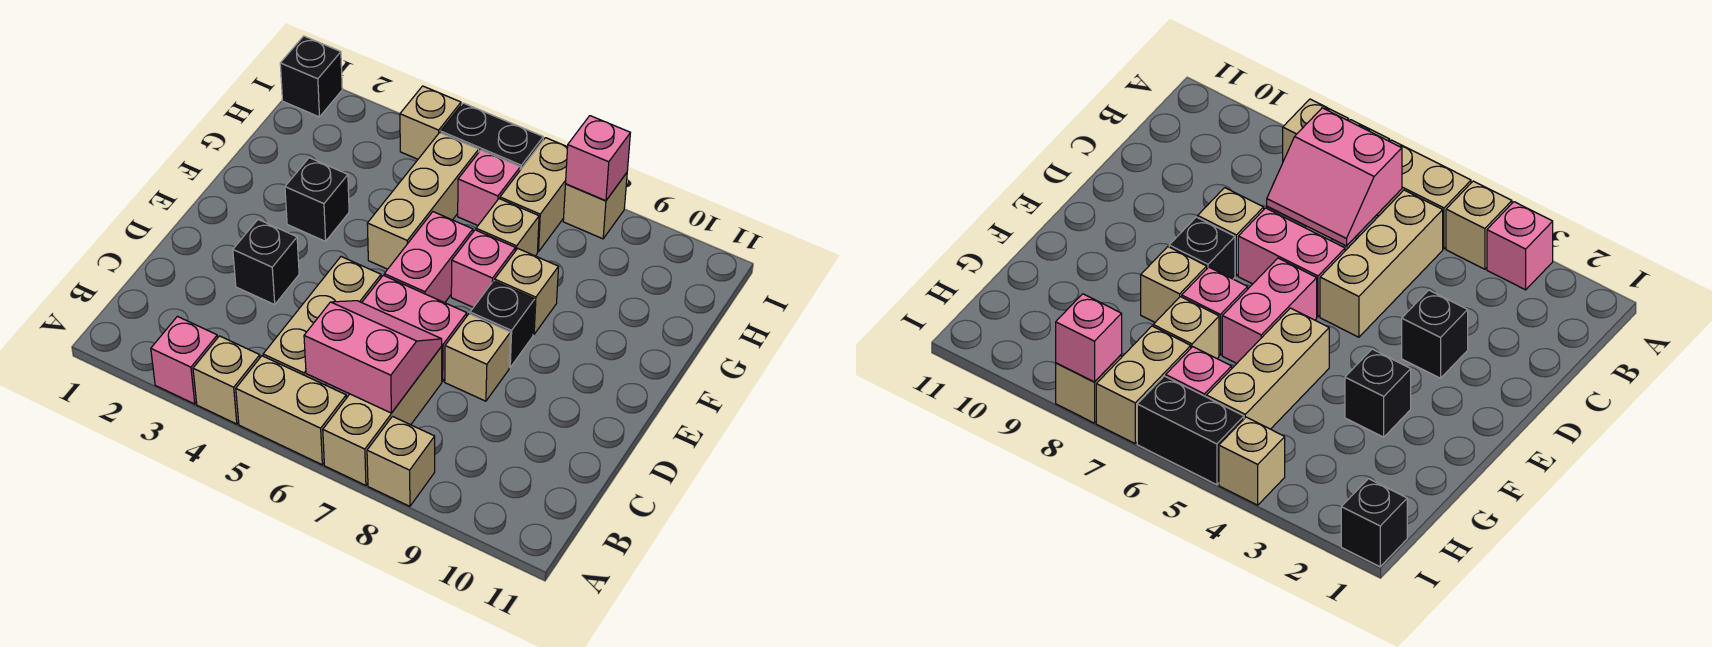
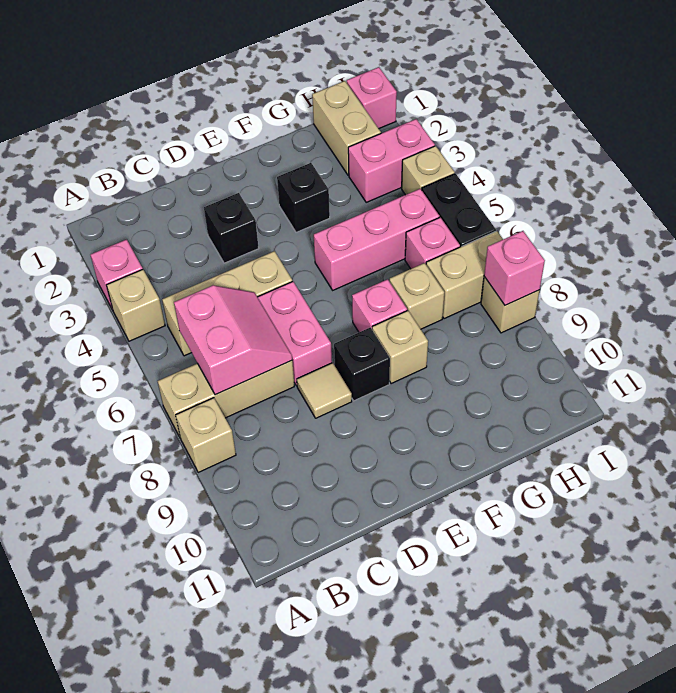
tan brick A5:A6 level 1 -> tan brick H1:H2 level 1
tan brick D8 level 1 -> tan tile D8 level 1
pink brick E6:F6 level 1 -> pink brick H3:I3 level 1
tan brick F5:H5 level 1 -> pink brick F5:H5 level 1
black brick I1 level 1 -> pink brick I1 level 1

